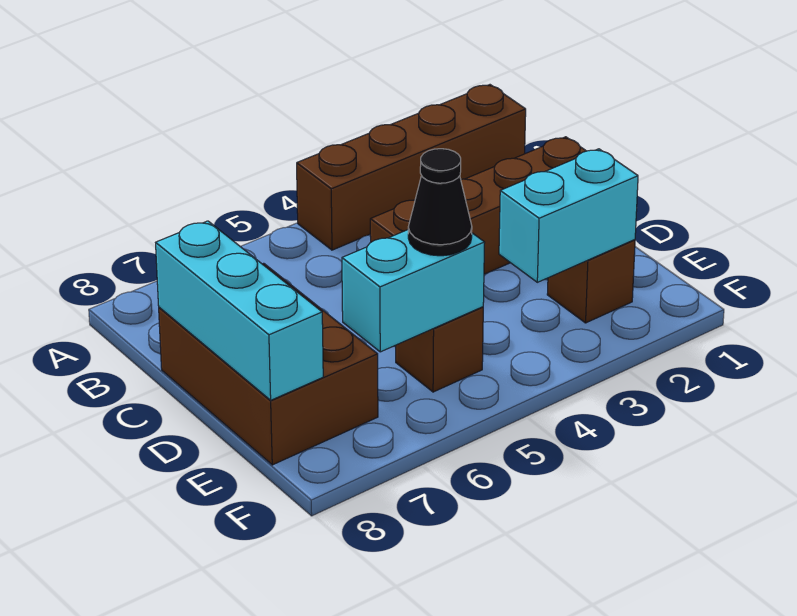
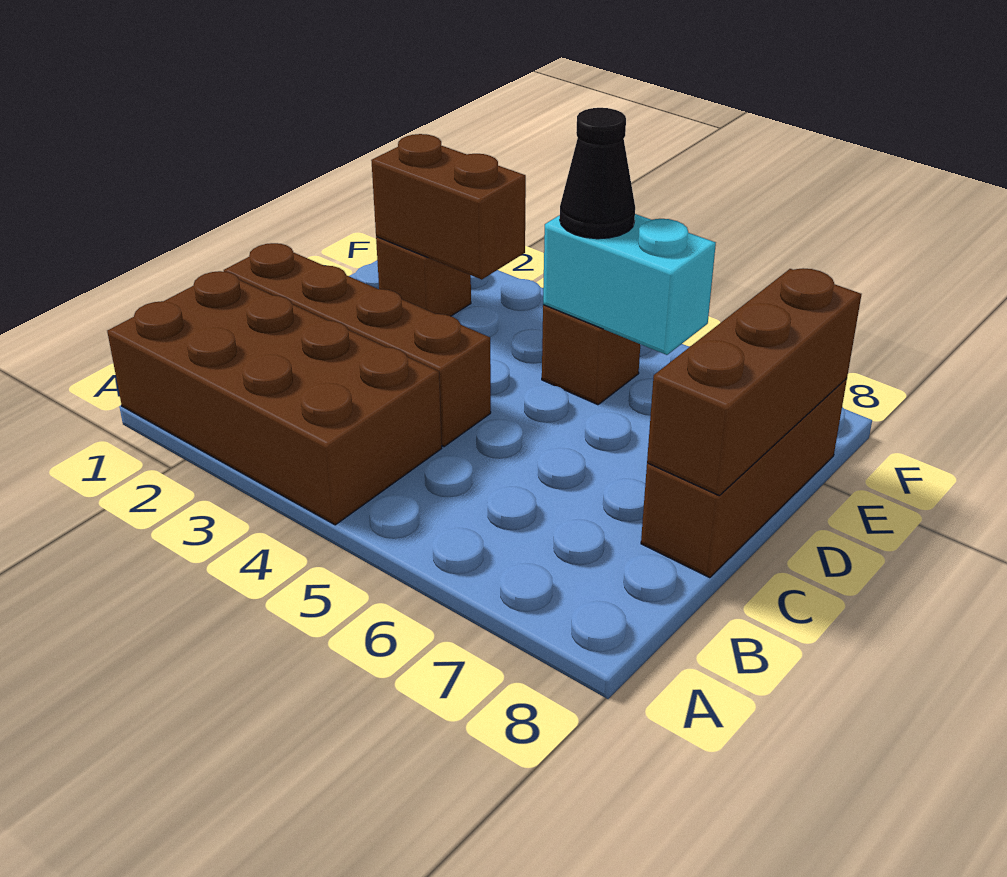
brown brick A1:A4 level 1 -> brown brick A1:B4 level 1
brown brick C7:E8 level 1 -> brown brick C8:E8 level 1
cyan brick C8:E8 level 2 -> brown brick C8:E8 level 2
cyan brick E2:E3 level 2 -> brown brick E2:E3 level 2

